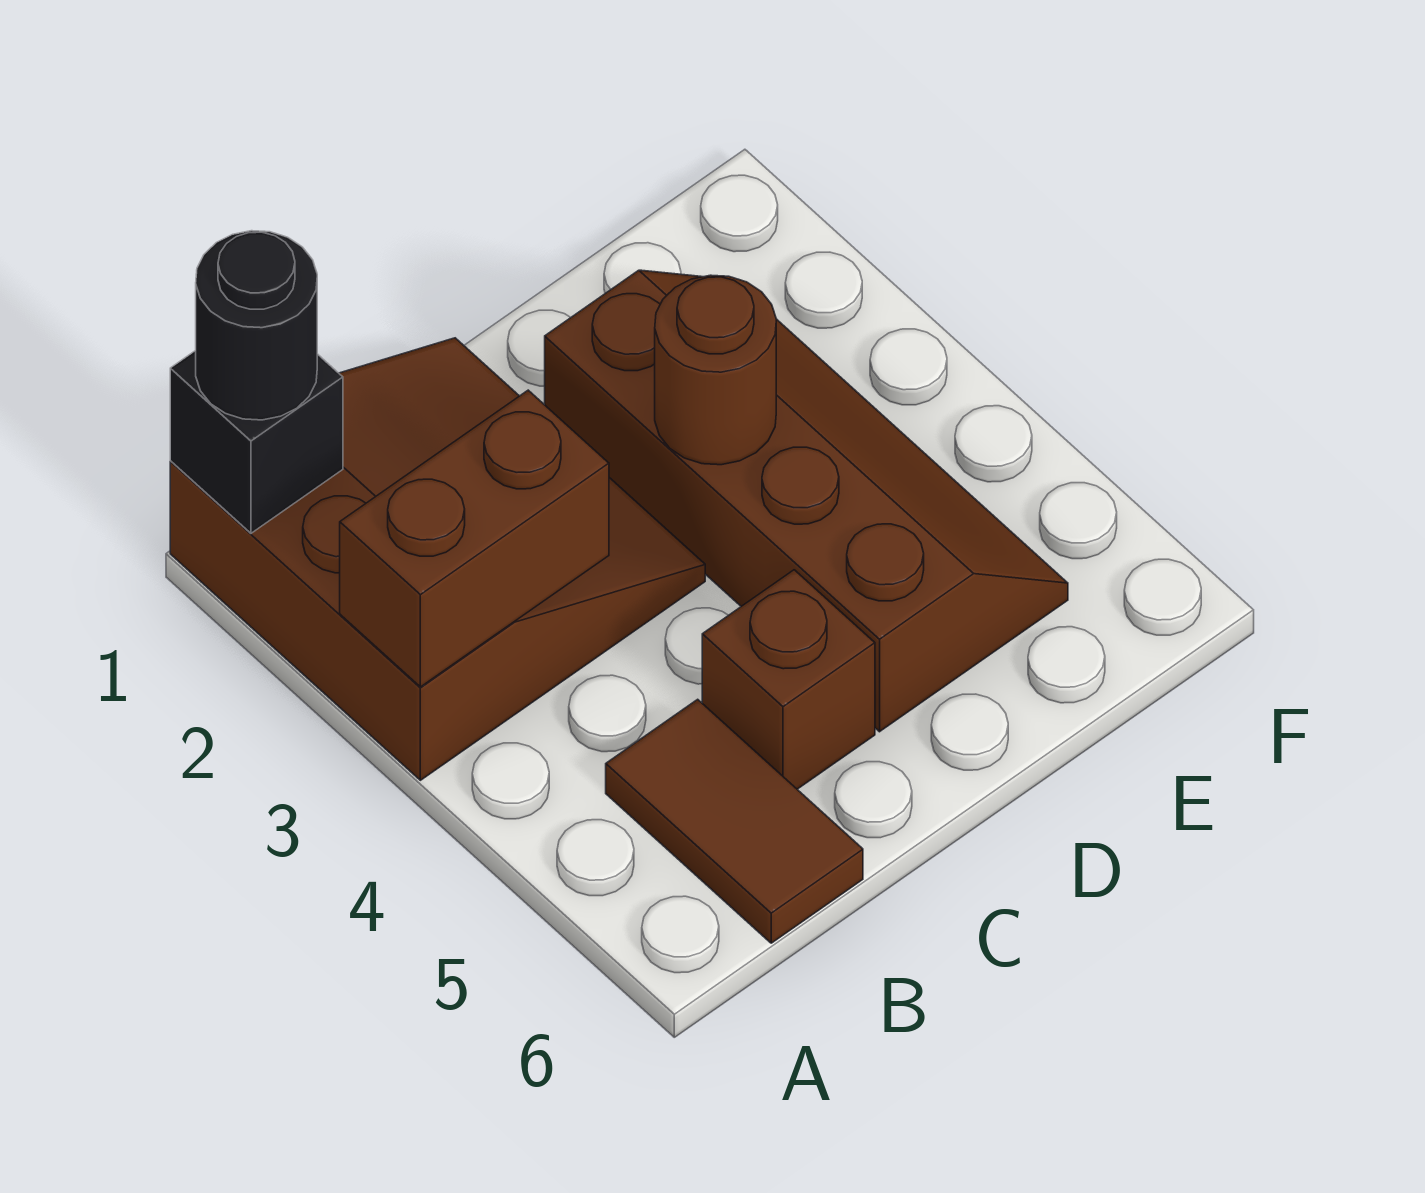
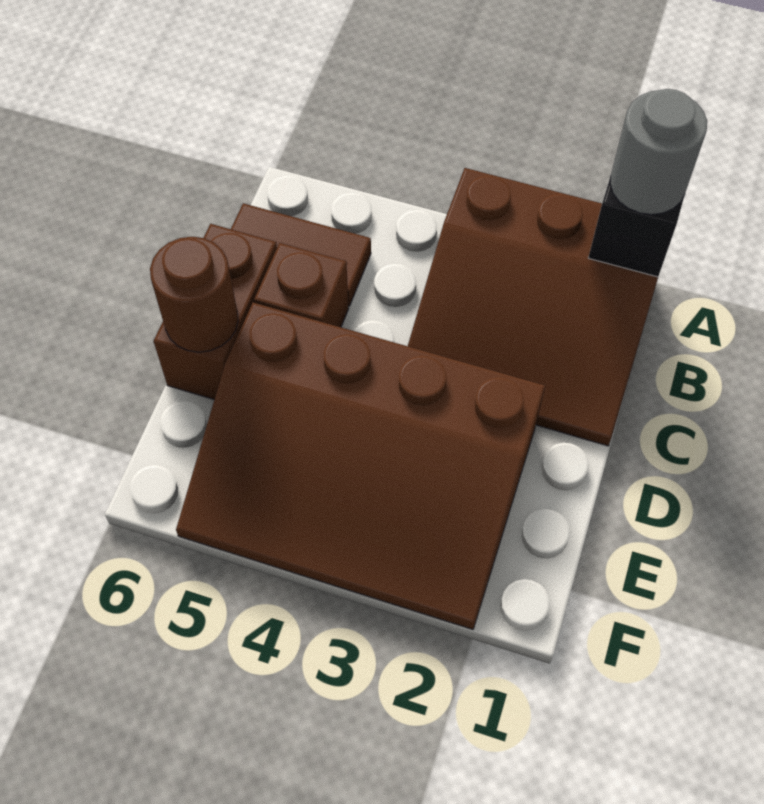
black round brick A1 level 3 -> grey round brick A1 level 3
brown brick A3:B3 level 2 -> brown brick C6:D6 level 1
brown slope D2:E5 level 1 top D -> brown slope D2:F5 level 1 top D
brown round brick D3 level 2 -> brown round brick D6 level 2

